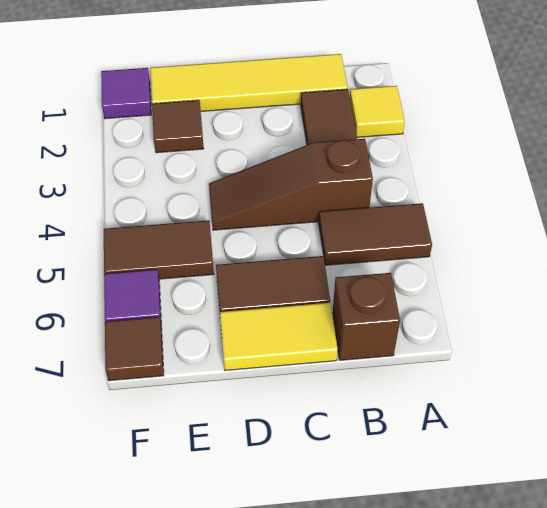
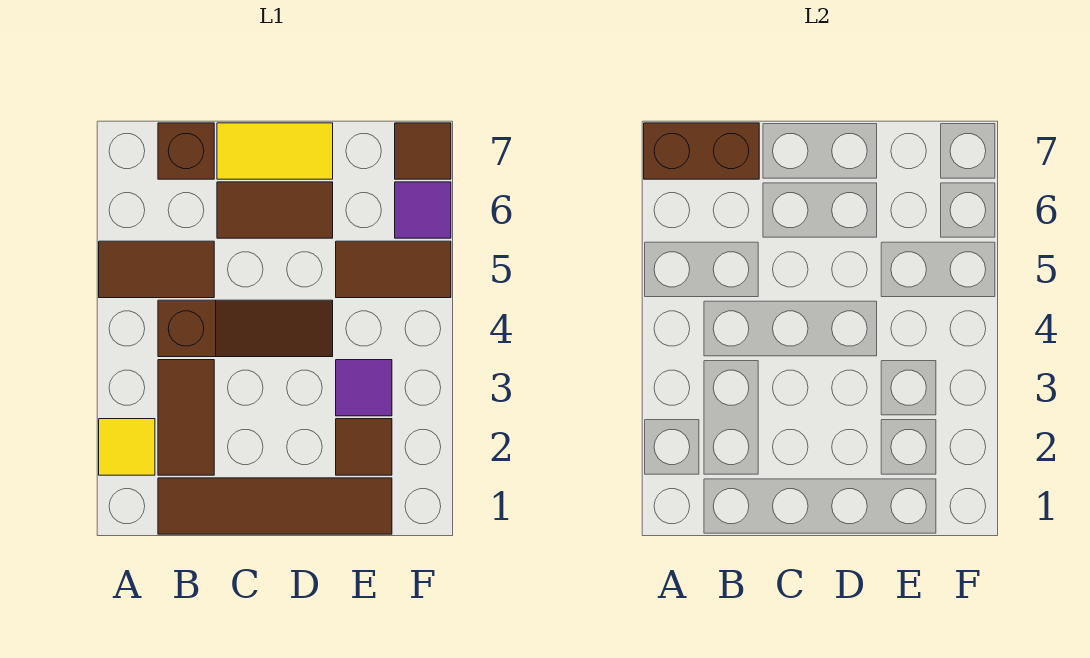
none -> brown brick A7:B7 level 2
yellow tile B1:E1 level 1 -> brown tile B1:E1 level 1
purple tile F1 level 1 -> purple tile E3 level 1

